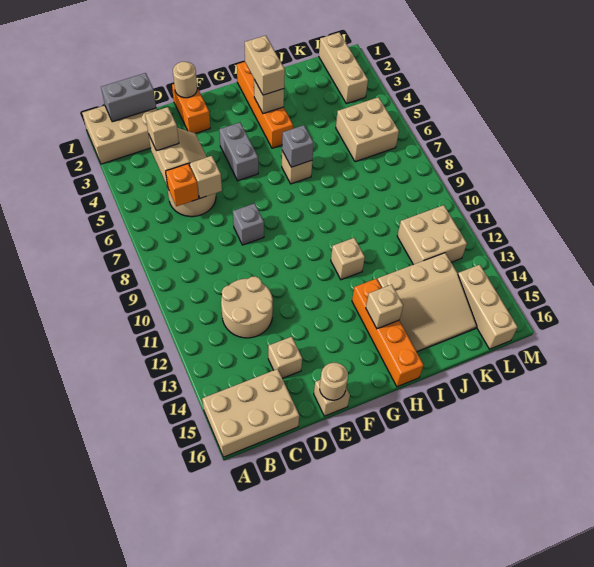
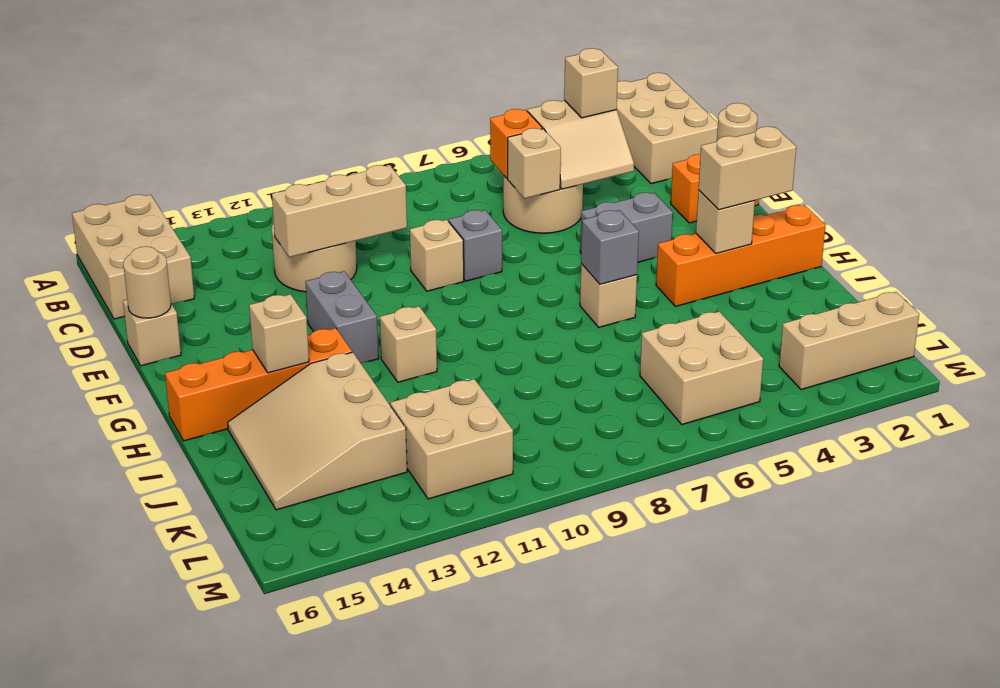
grey brick B1:C1 level 2 -> grey brick F12:G12 level 1
tan brick D14 level 1 -> tan brick E9 level 1
tan brick L14:L16 level 1 -> tan brick D10:D12 level 2

